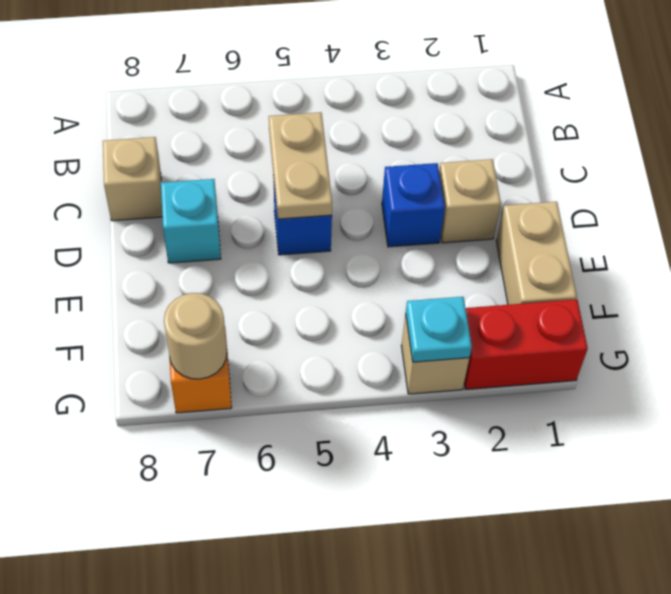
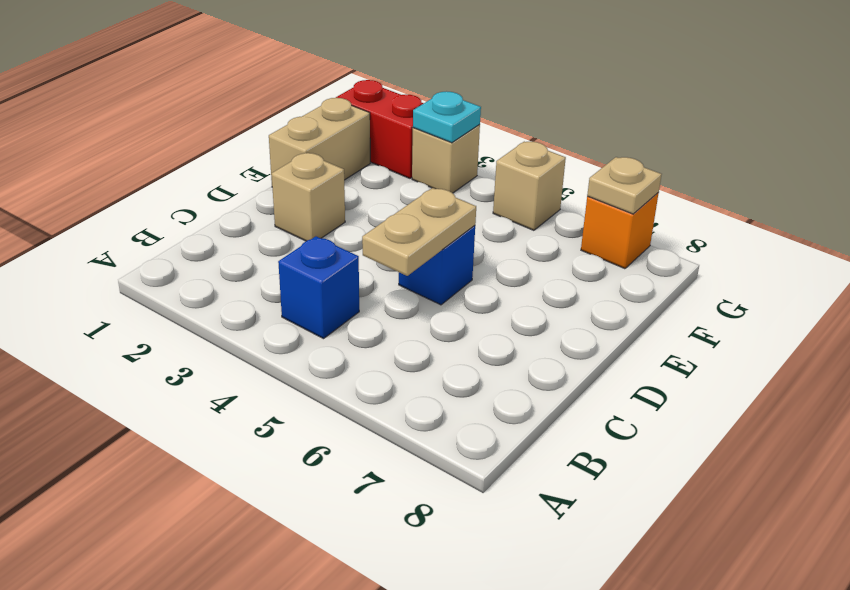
tan brick C8 level 1 -> tan brick G5 level 1
blue brick D3 level 1 -> blue brick B4 level 1
cyan brick D7 level 1 -> none
tan round brick G7 level 2 -> tan plate G7 level 2

